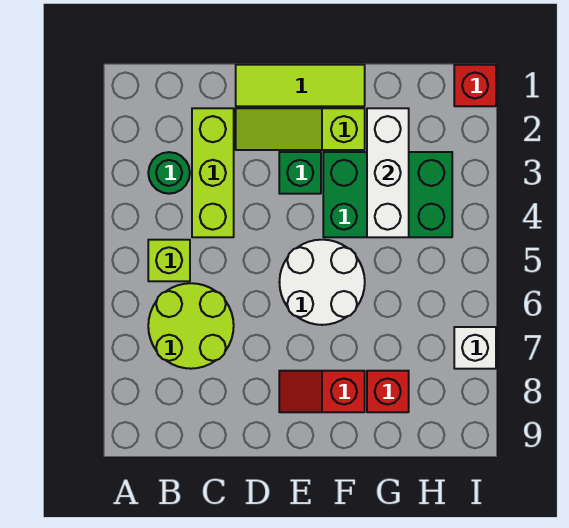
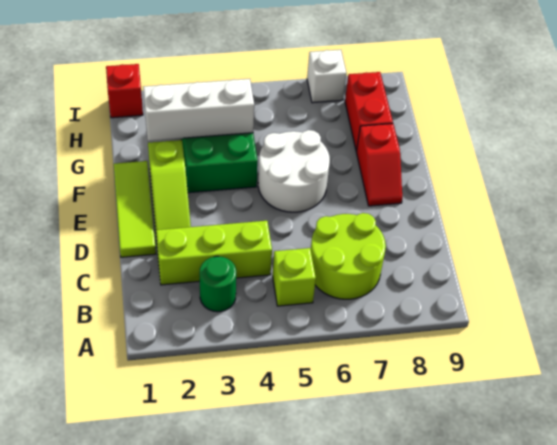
green brick E3 level 1 -> none
red brick G8 level 1 -> red brick G8:H8 level 1

